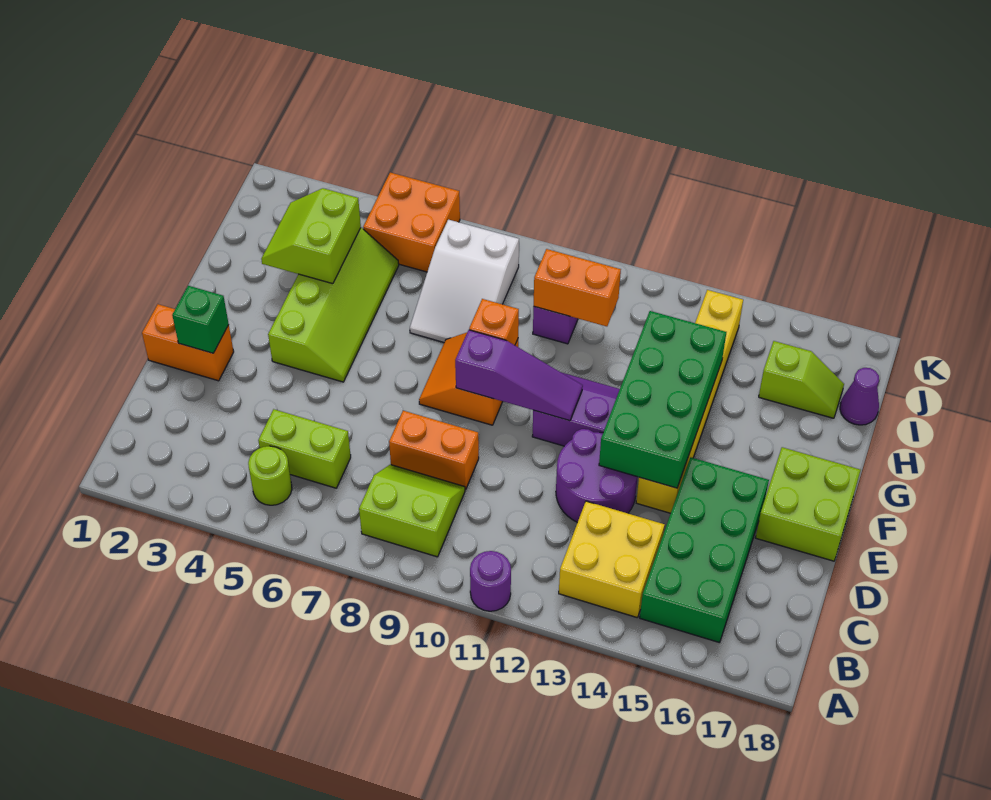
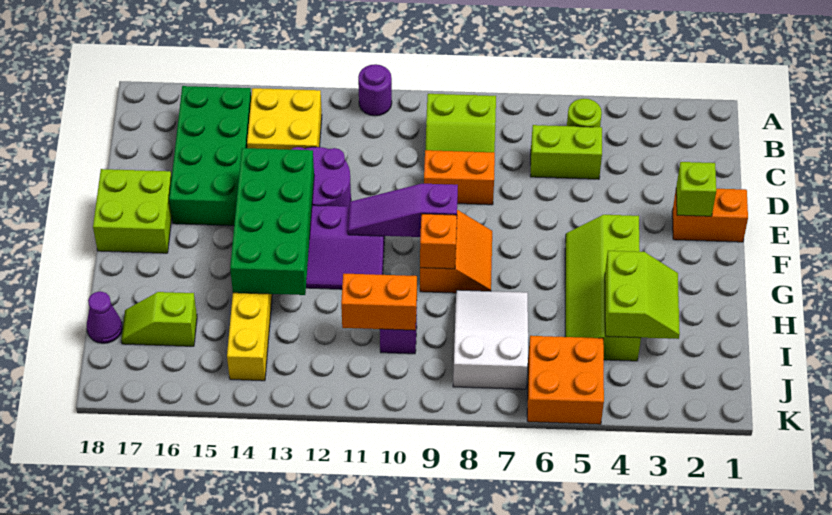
green brick E2 level 2 -> lime brick E2 level 2

